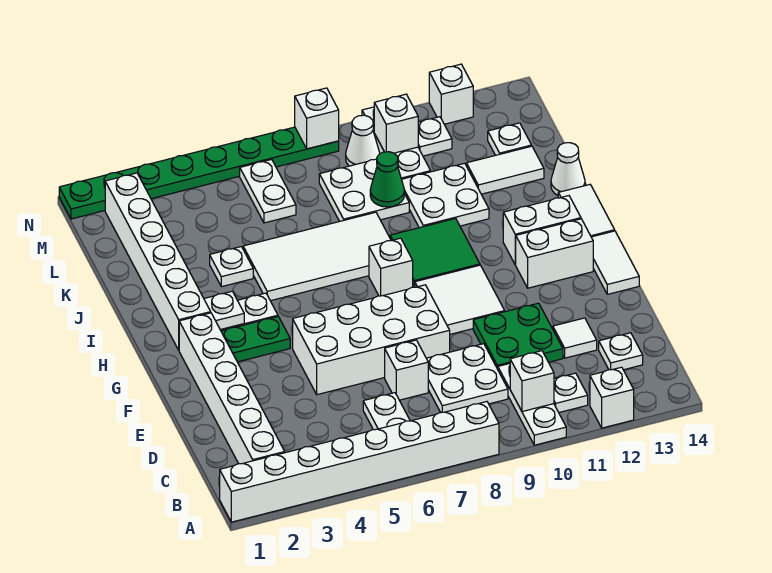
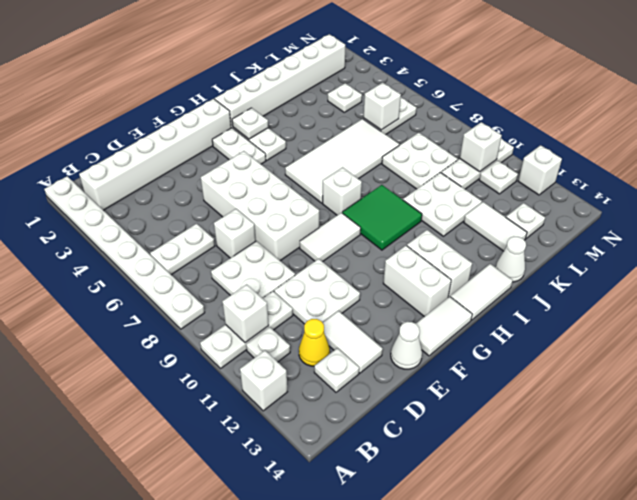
white brick A1:A8 level 1 -> white plate A1:A8 level 1
none -> yellow cone C12 level 1
green plate D10:E11 level 1 -> white plate D10:E11 level 1
white tile D12 level 1 -> white tile D12:D13 level 1
white tile F9:G10 level 1 -> white tile F9:G9 level 1
green plate G3:G4 level 1 -> white plate G3:G4 level 1
white tile I5:J8 level 1 -> white tile H6:K7 level 1
white plate J4 level 1 -> white plate L4 level 1
green cone K9 level 2 -> none
white cone M9 level 1 -> white cone E14 level 1
green plate N1:N8 level 1 -> none
white brick N8 level 2 -> white brick L6 level 2

